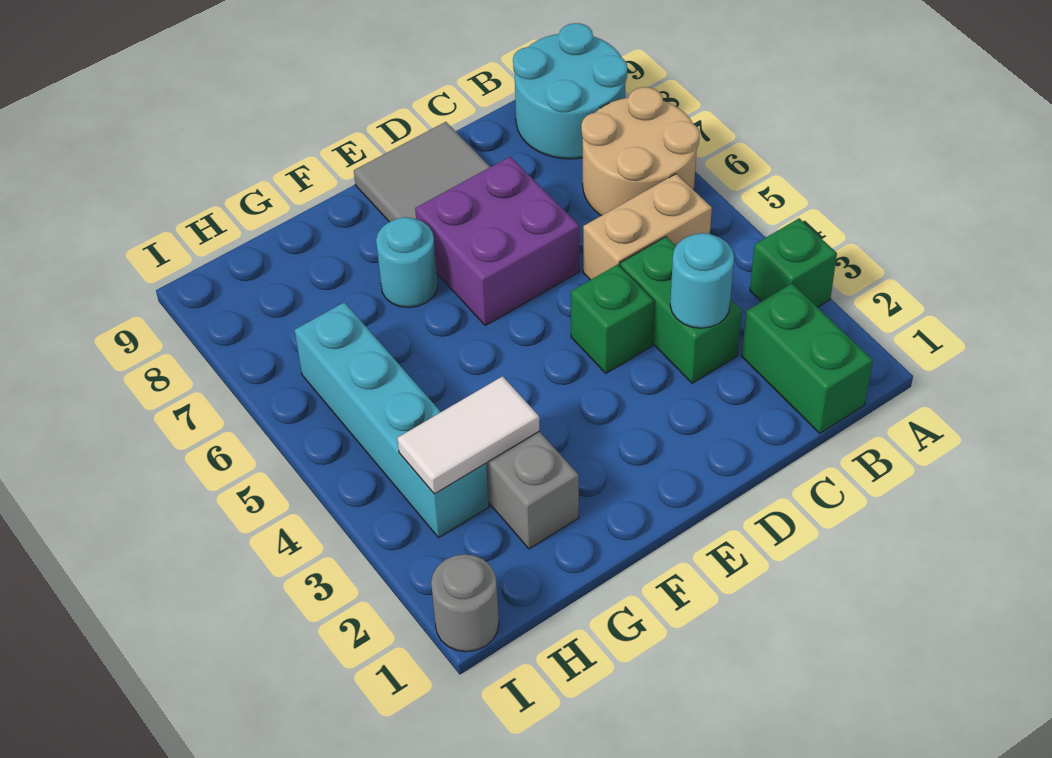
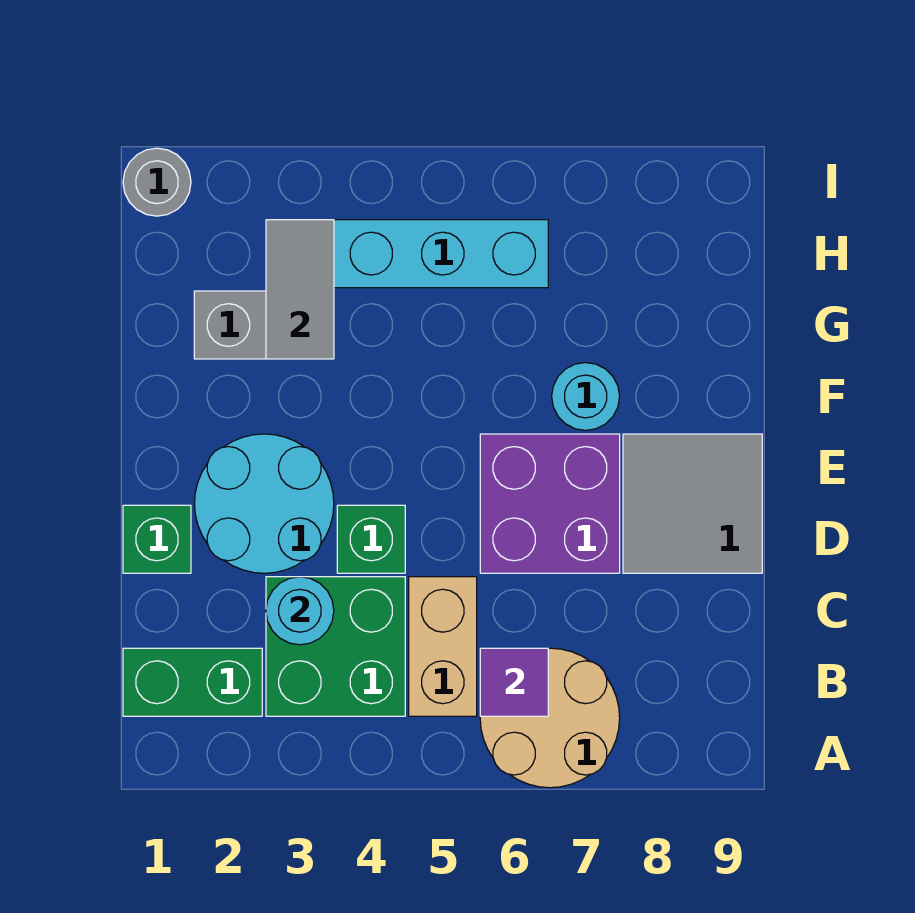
green brick A3 level 1 -> green brick D1 level 1
cyan round brick A8:B9 level 1 -> cyan round brick D2:E3 level 1
none -> purple tile B6 level 2
green brick C3:C4 level 1 -> green brick B3:C4 level 1
white tile G3:H3 level 2 -> grey tile G3:H3 level 2

